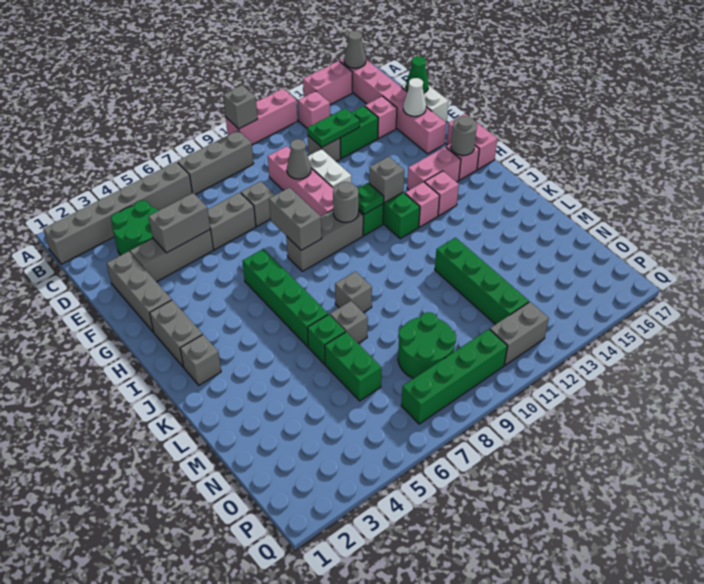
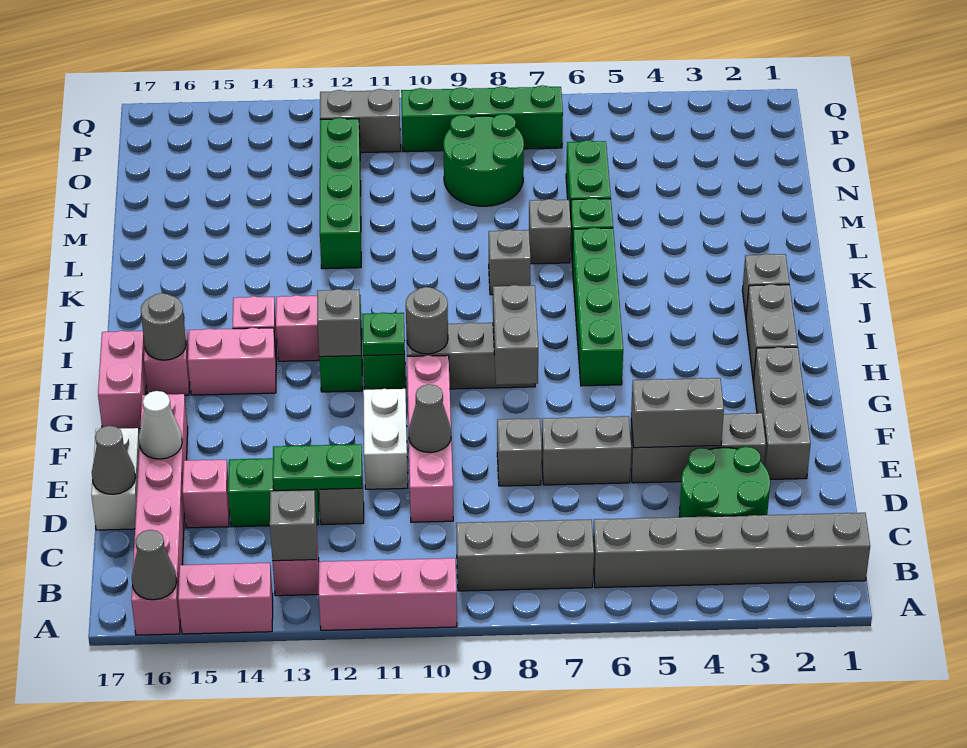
grey brick A10 level 2 -> grey brick B13 level 2
green cone D17 level 2 -> grey cone D17 level 2

